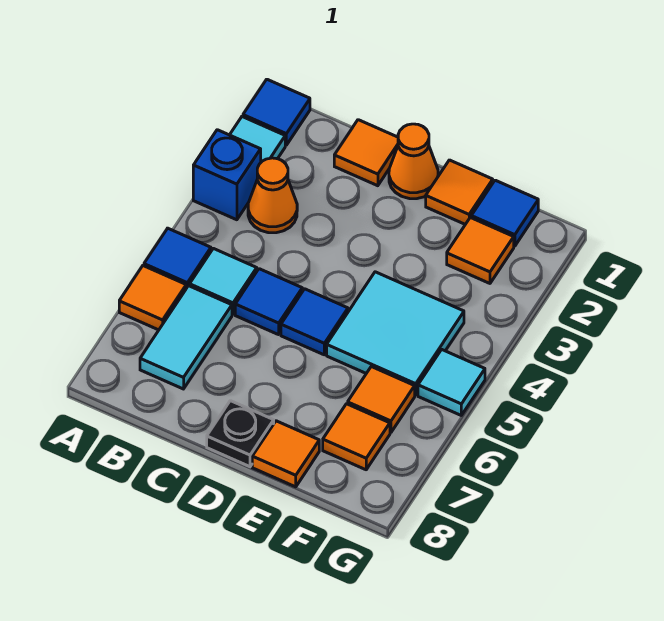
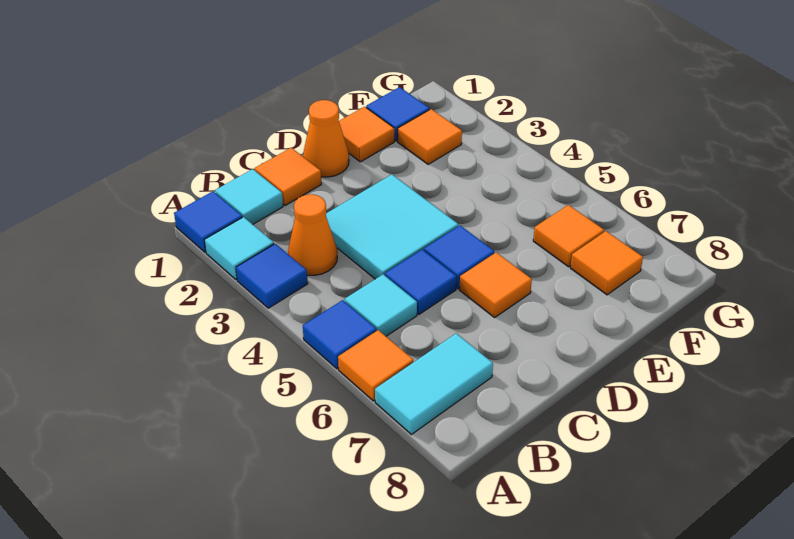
blue brick A3 level 1 -> blue tile A3 level 1
cyan tile B6:B7 level 1 -> cyan tile A7:B7 level 1
black plate D8 level 1 -> none
cyan tile E4:F5 level 1 -> cyan tile C3:D4 level 1
orange tile E8 level 1 -> orange tile D6 level 1
cyan tile G5 level 1 -> cyan tile B1 level 1

